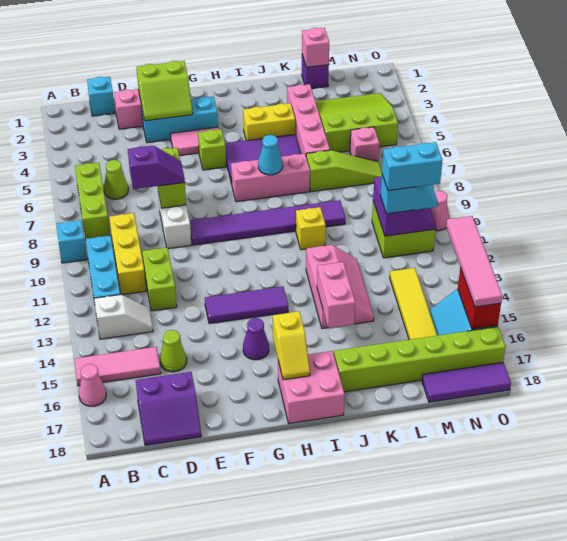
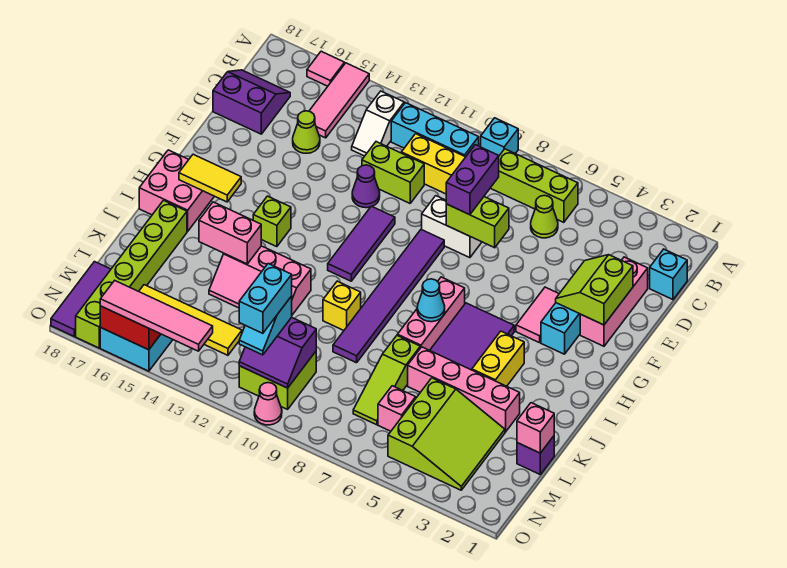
pink cone A16 level 1 -> pink tile A16 level 1
purple slope C17:D18 level 1 top 17 -> purple slope C17:D18 level 1 top D
purple slope D8:E8 level 3 top D -> purple brick D8:E8 level 3
purple tile F13:H13 level 1 -> purple tile F11:H11 level 1
lime brick G5 level 1 -> lime brick H14 level 1
purple cone G15 level 1 -> purple cone E12 level 1
yellow slope H16:H17 level 2 top 16 -> yellow tile H16:H17 level 2

